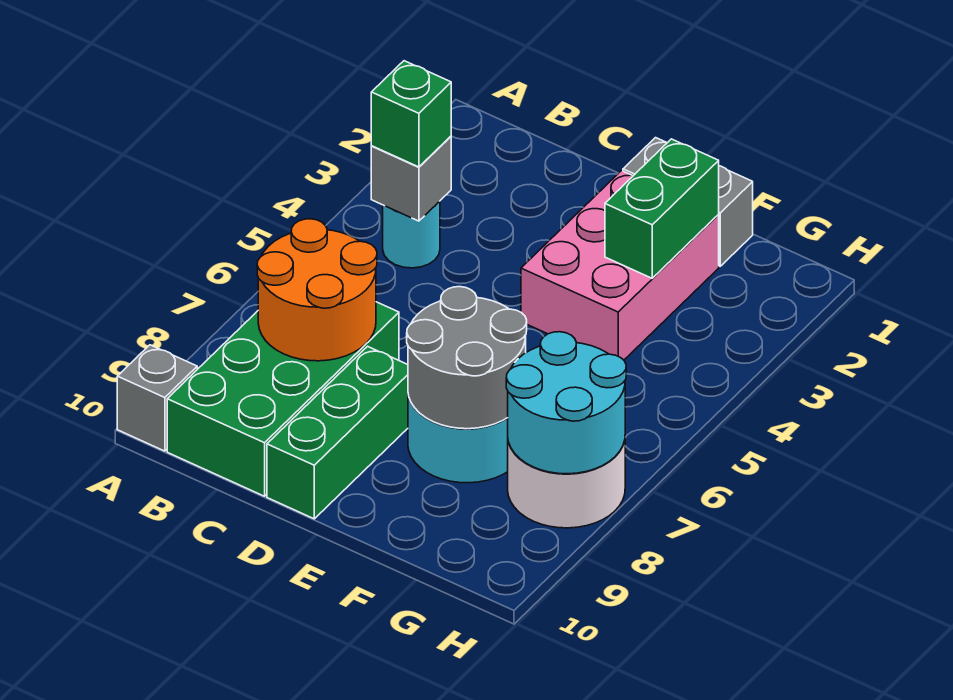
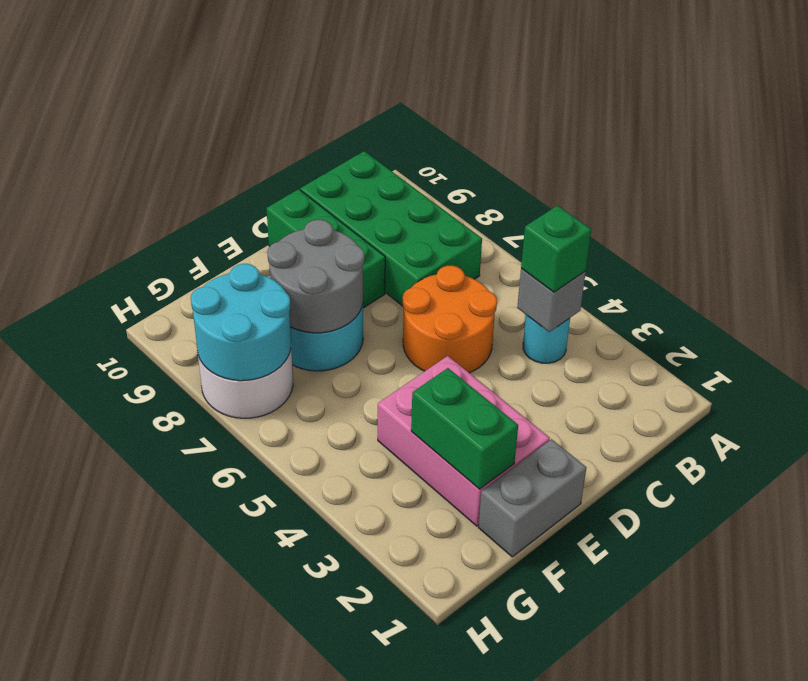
grey brick A10 level 1 -> none
orange round brick B7:C8 level 2 -> orange round brick C5:D6 level 1

